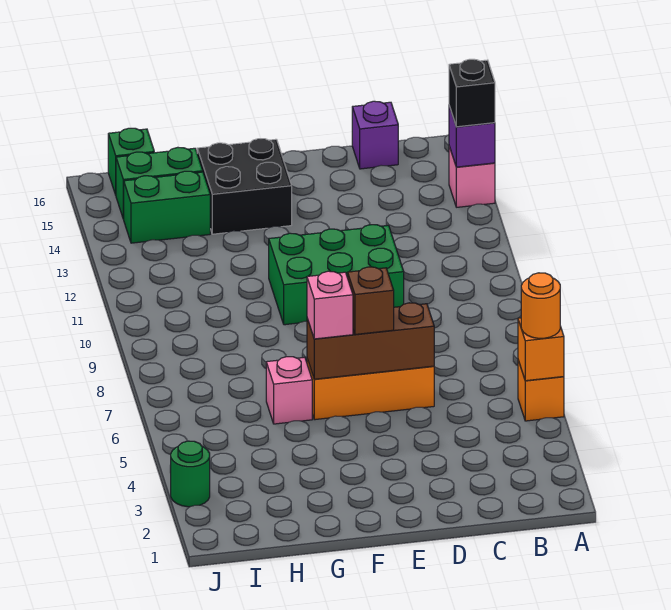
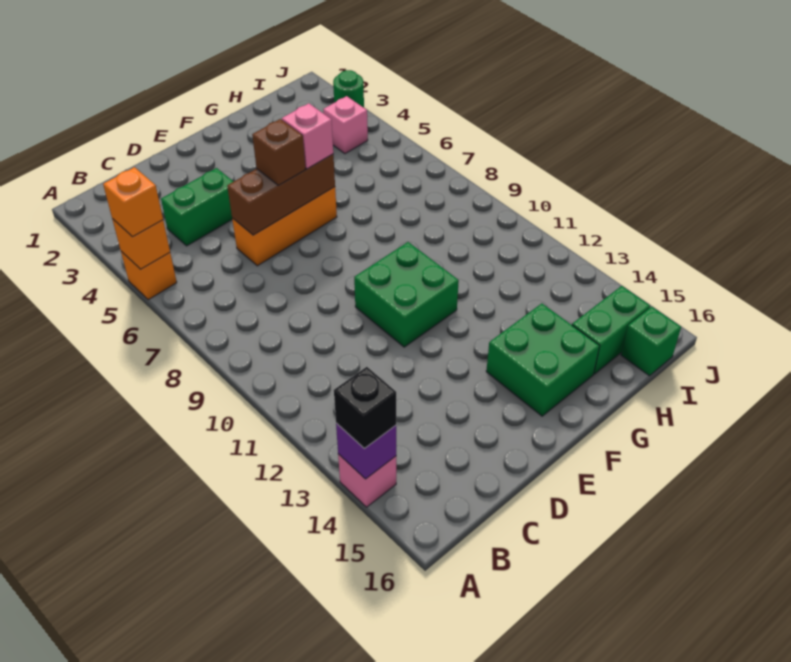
orange round brick A5 level 3 -> orange brick A5 level 3
purple brick C16 level 1 -> none
green brick D10:F11 level 1 -> green brick E10:F11 level 1
black brick F14:G15 level 1 -> green brick F14:G15 level 1
pink brick G6 level 1 -> pink brick I4 level 1
green brick H14:I14 level 1 -> green brick C4:D4 level 1

